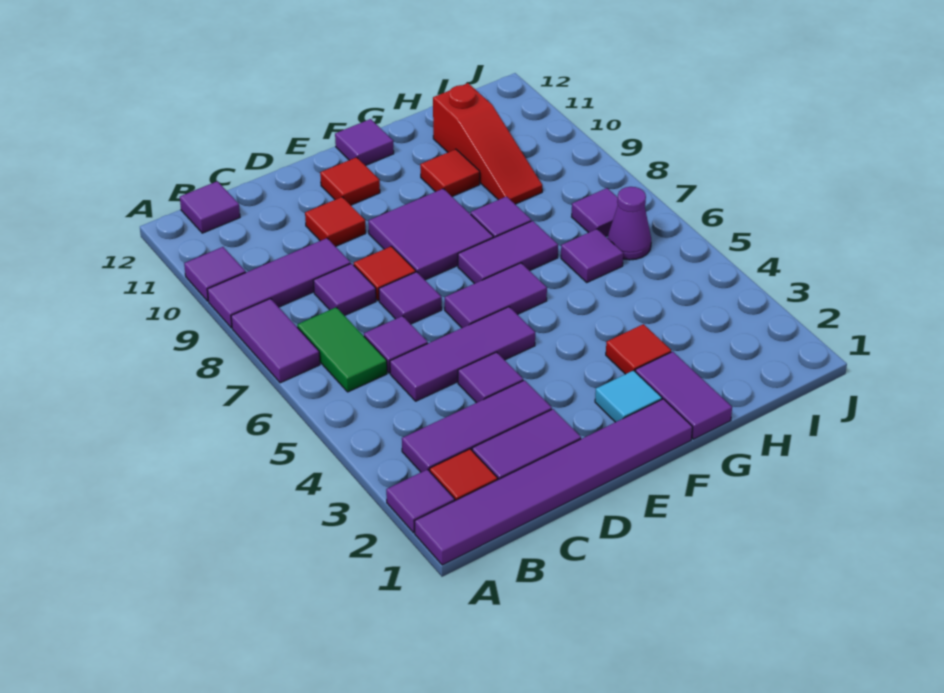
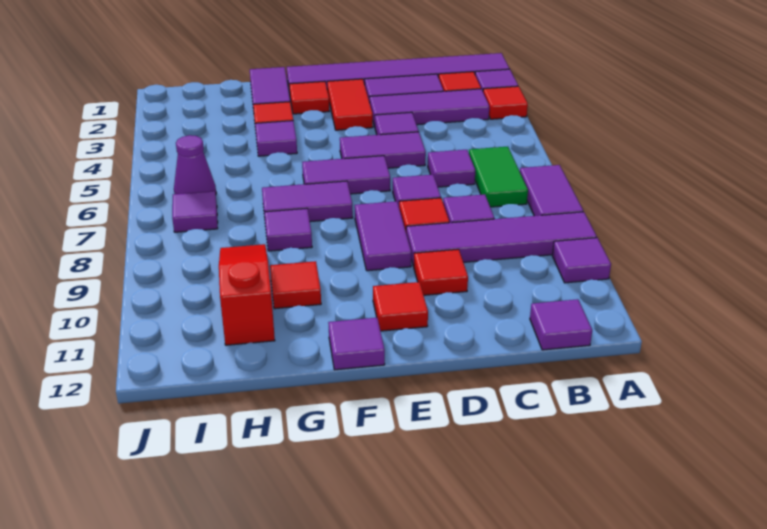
none -> red tile A3 level 1
purple tile A9:C9 level 1 -> purple tile A9:D9 level 1
purple tile C5:E5 level 1 -> purple tile D5:E5 level 1
none -> red tile E2:E3 level 1
purple tile E8:F9 level 1 -> purple tile E8:E9 level 1
cyan tile F2 level 1 -> red tile F2 level 1
purple tile H6 level 1 -> purple tile G4 level 1

